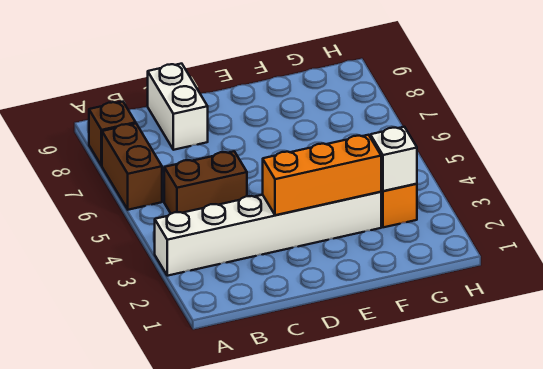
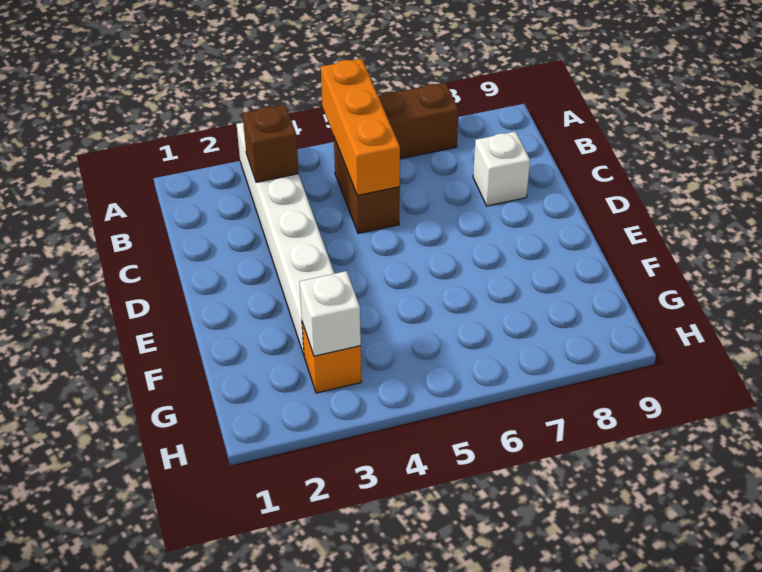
brown brick A8 level 1 -> brown brick B3 level 2
white brick C8:C9 level 1 -> white brick C8 level 1
orange brick D3:F3 level 2 -> orange brick A5:C5 level 2

